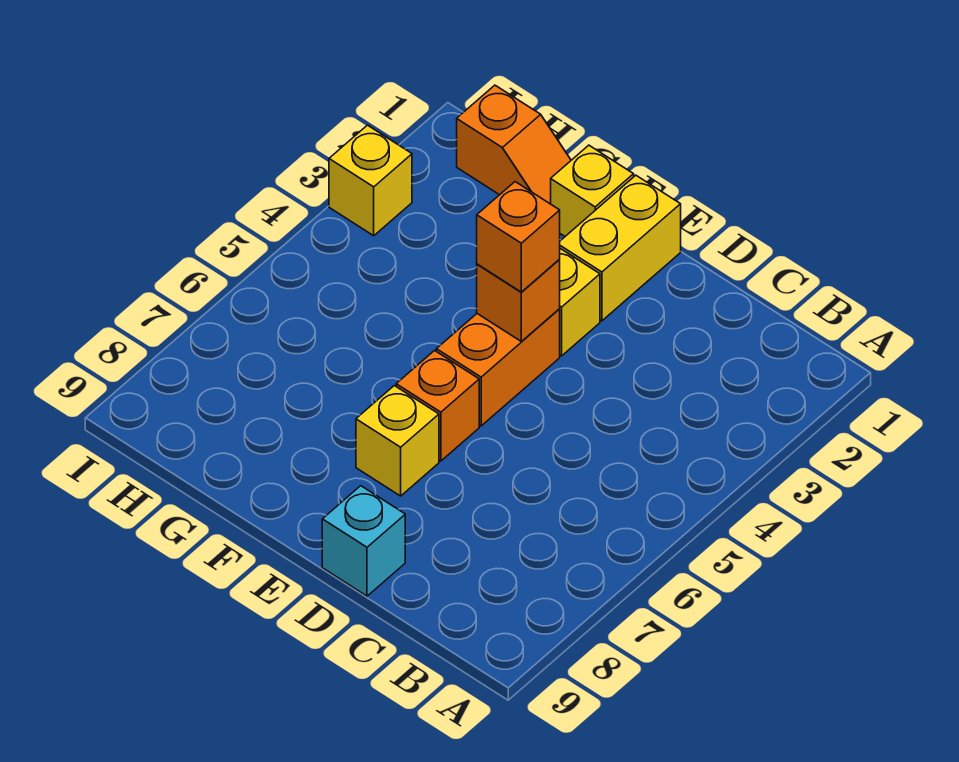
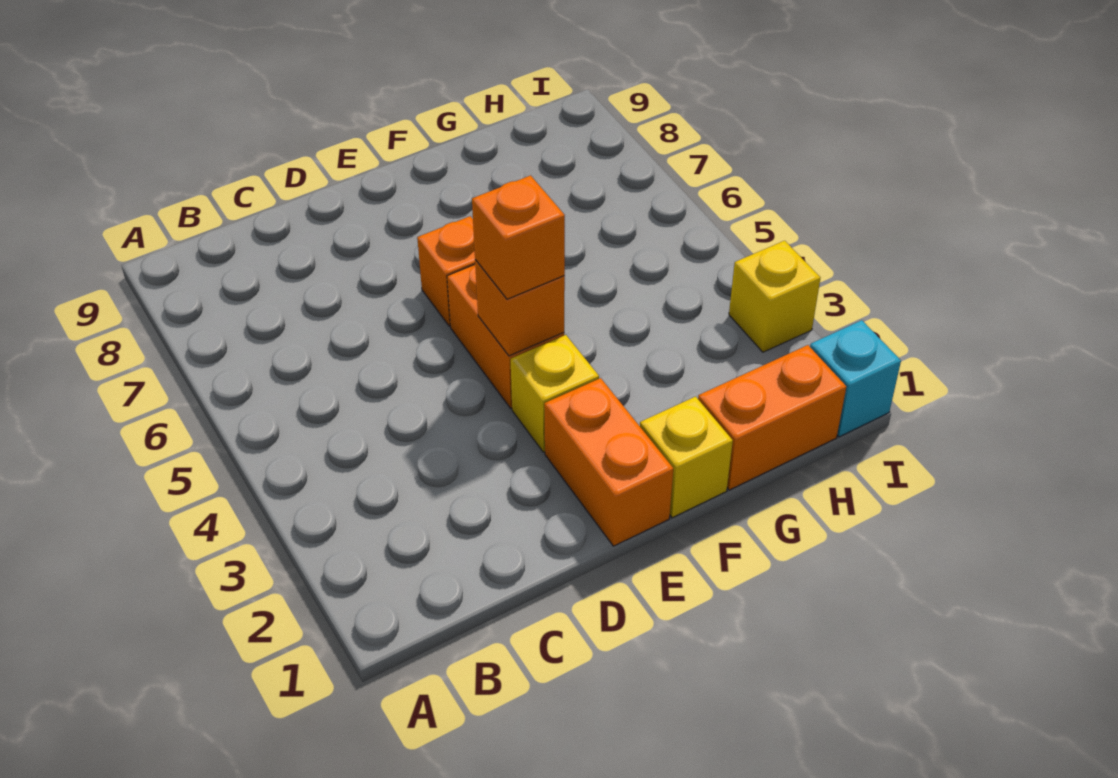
cyan brick D9 level 1 -> cyan brick I1 level 1
yellow brick E1:E2 level 1 -> orange brick E1:E2 level 1
yellow brick E7 level 1 -> none
orange slope G1:H1 level 1 top H -> orange brick G1:H1 level 1

